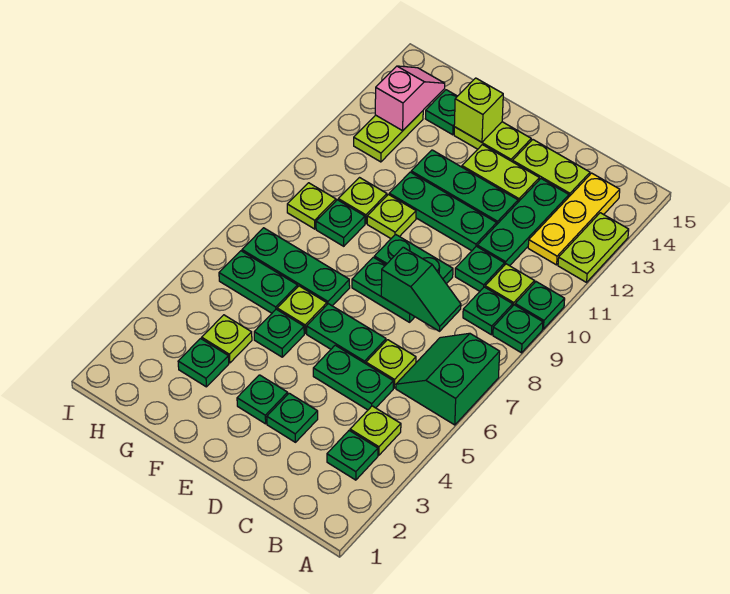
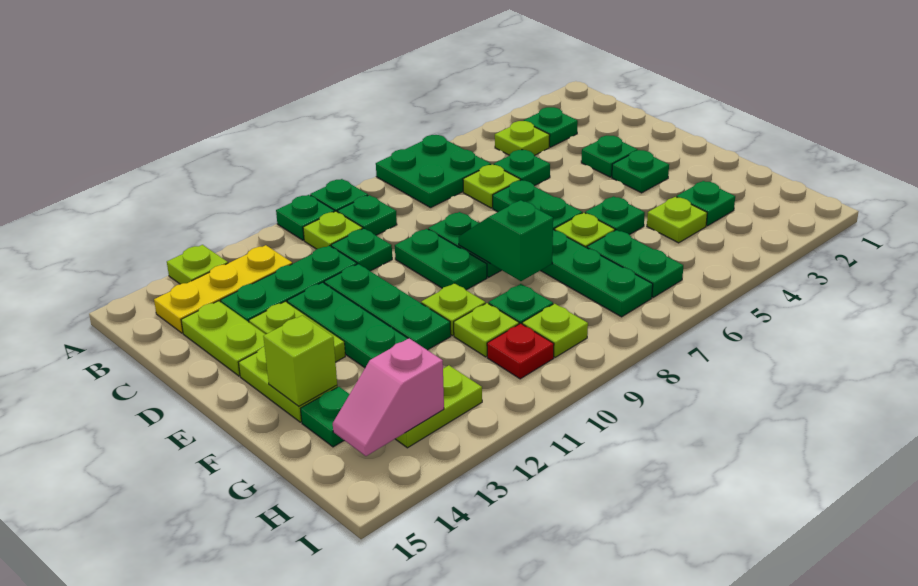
green slope A6:B7 level 1 top A -> green plate A6:B7 level 1
lime plate A12:A13 level 1 -> lime plate A13 level 1
green plate C5:D5 level 1 -> green plate C5 level 1
green slope C8:D8 level 2 top D -> green slope E8:F8 level 2 top F
none -> red plate H10 level 1

